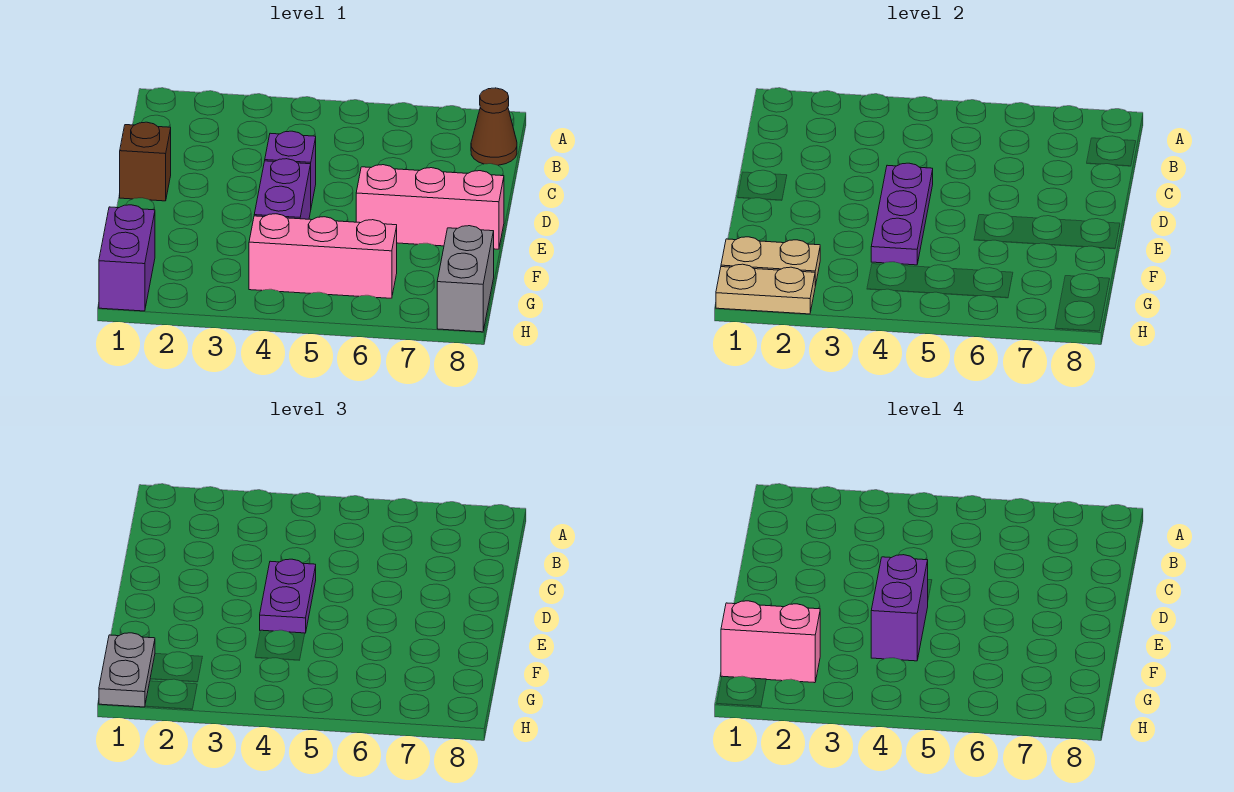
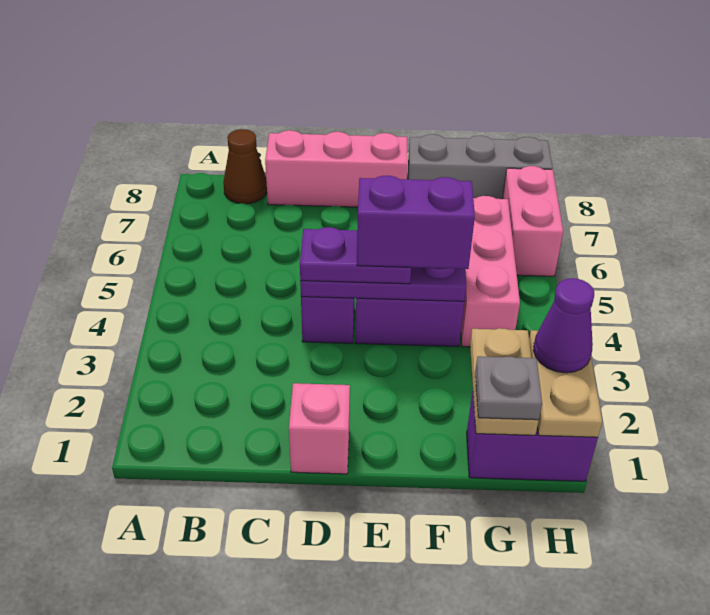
brown brick D1 level 1 -> pink brick D1 level 1
pink brick E6:E8 level 1 -> pink brick C8:E8 level 1
grey plate G1:H1 level 3 -> grey plate G1 level 3
pink brick G1:G2 level 4 -> pink brick H6:H7 level 1
grey brick G8:H8 level 1 -> grey brick F8:H8 level 1
none -> purple cone H2 level 3

